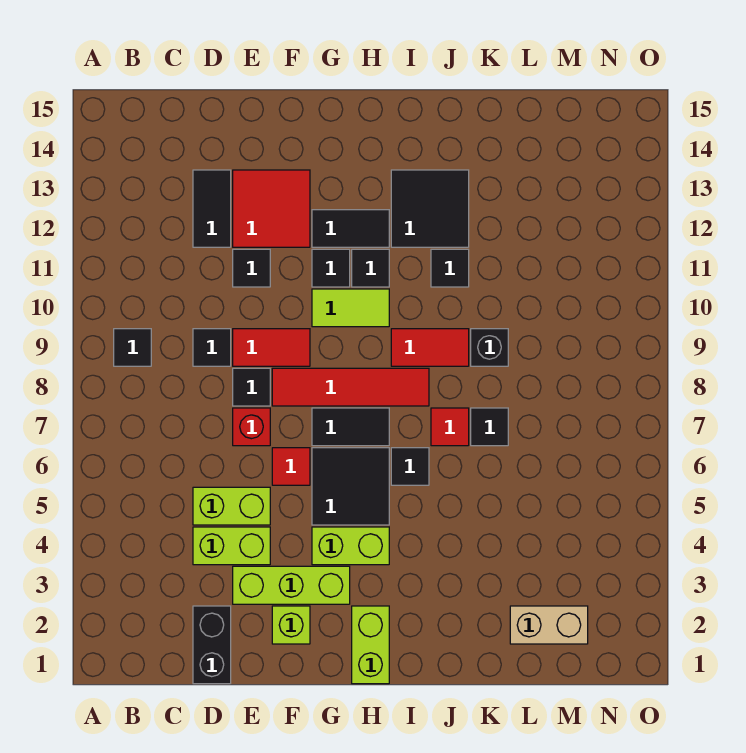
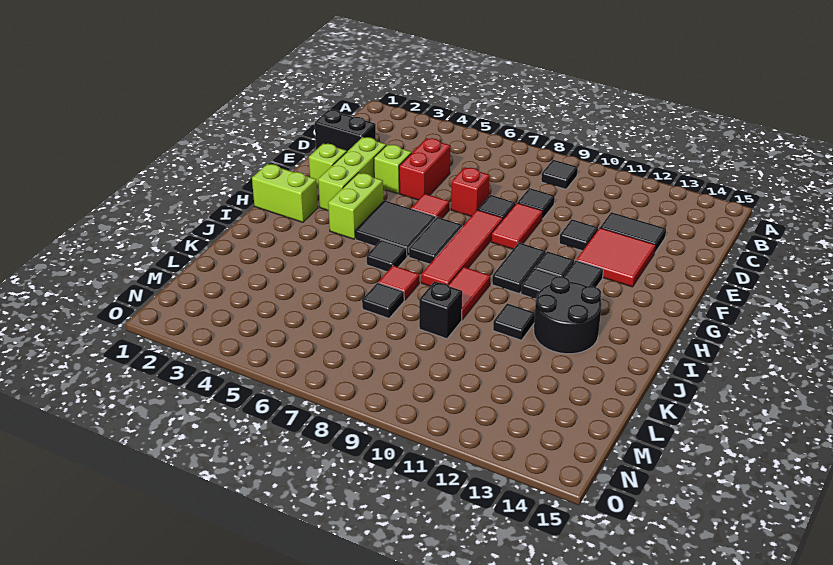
lime brick D4:E4 level 1 -> lime brick E4 level 1
lime brick D5:E5 level 1 -> red brick D5:E5 level 1
lime tile G10:H10 level 1 -> black tile G10:H10 level 1
black tile I12:J13 level 1 -> black round brick I12:J13 level 1
tan brick L2:M2 level 1 -> none

